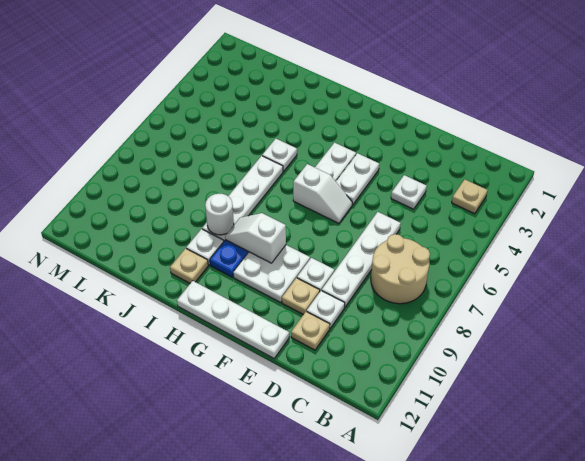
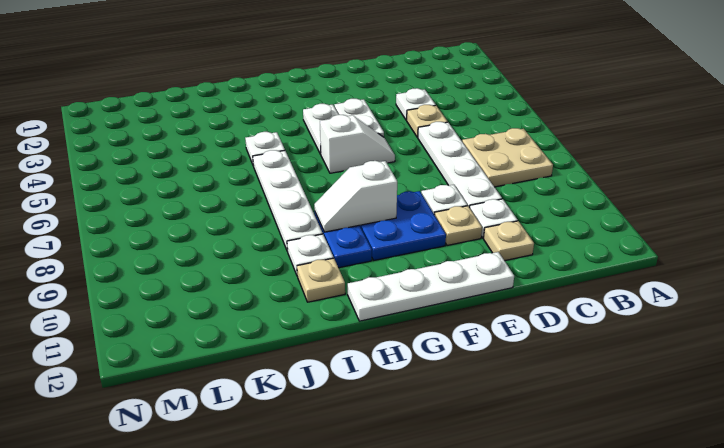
tan plate B3 level 1 -> tan plate D5 level 1
tan round brick B7:C8 level 1 -> tan plate B7:C8 level 1
white plate F9:G10 level 1 -> blue plate F9:G10 level 1
white round brick I9 level 2 -> none

